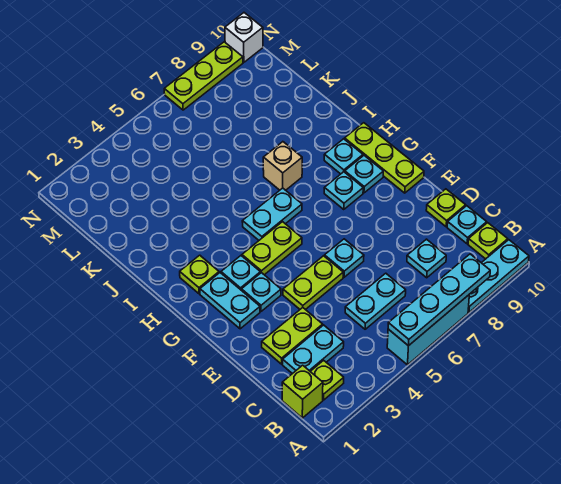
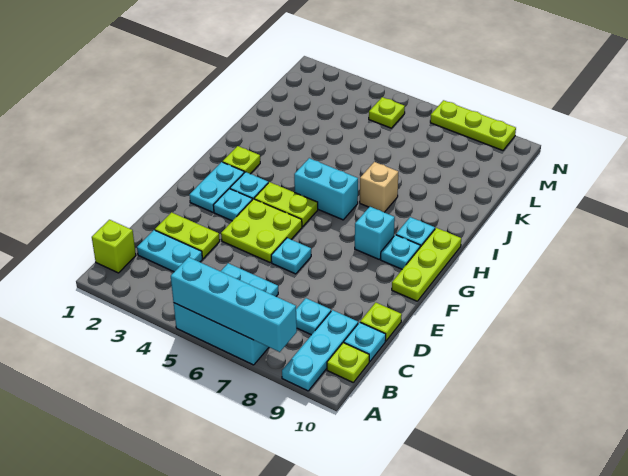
cyan plate A5:A8 level 2 -> cyan brick A5:A8 level 2
cyan plate A8:A10 level 1 -> cyan plate A9:C9 level 1
lime plate B2 level 1 -> lime plate M5 level 1
lime plate E4:E5 level 1 -> lime plate E4:F5 level 1
cyan plate G8 level 1 -> cyan brick G8 level 1
cyan plate H5:H6 level 1 -> cyan brick H5:H6 level 1
white brick N10 level 1 -> none

